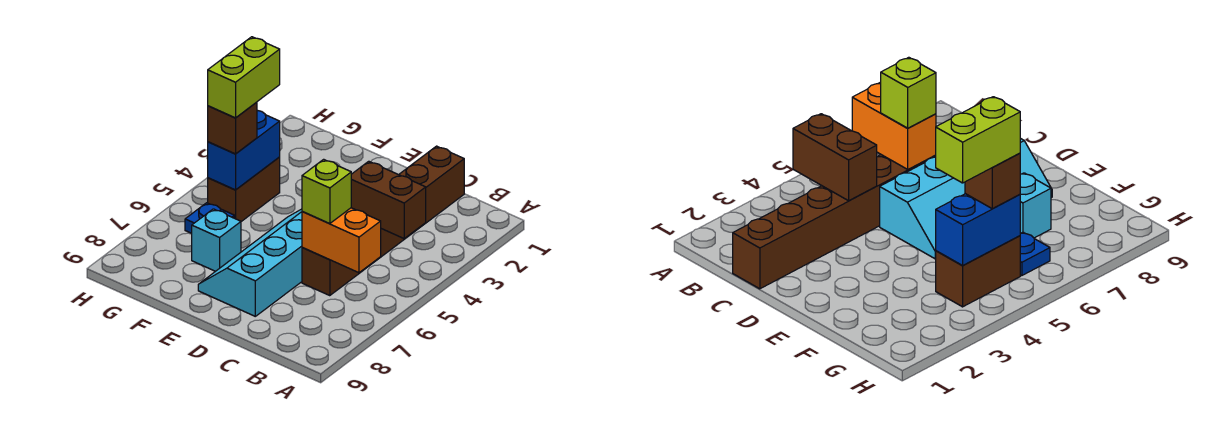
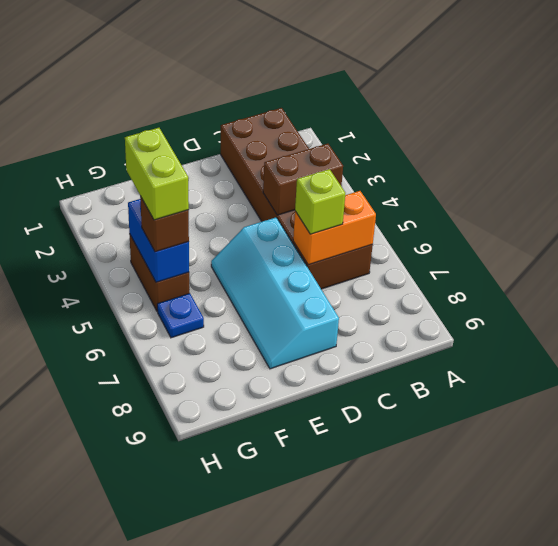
brown brick C1:C6 level 1 -> brown brick B1:C6 level 1
cyan brick F7 level 1 -> none

